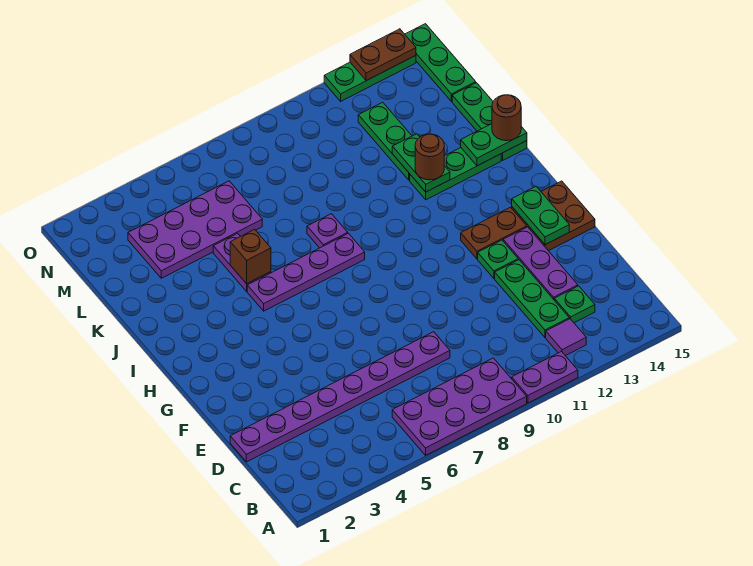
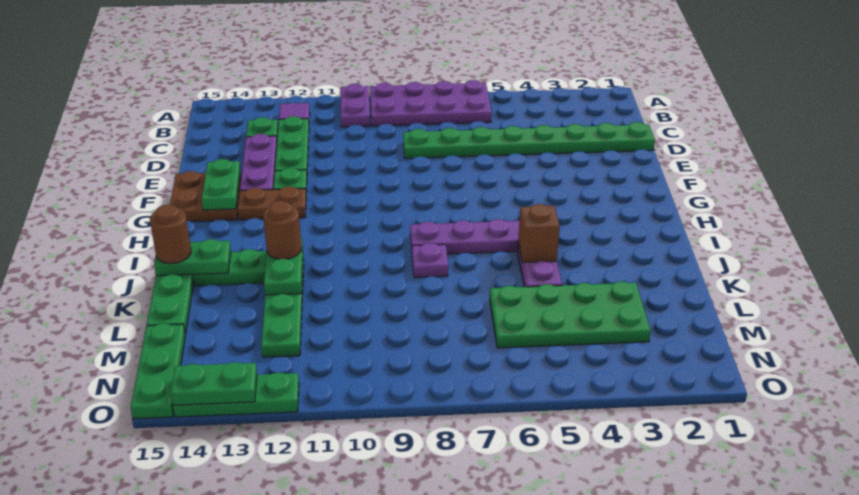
purple plate A10:A11 level 1 -> purple plate A10:B10 level 1
purple plate D1:D8 level 1 -> green plate D1:D8 level 1
purple plate L3:M6 level 1 -> green plate L3:M6 level 1
brown plate O13:O14 level 2 -> green plate O13:O14 level 2

